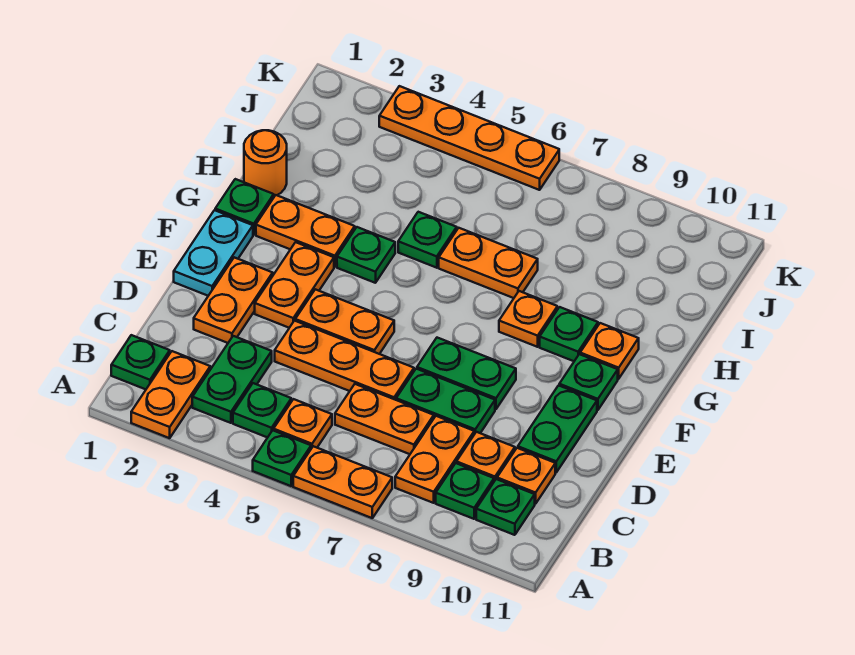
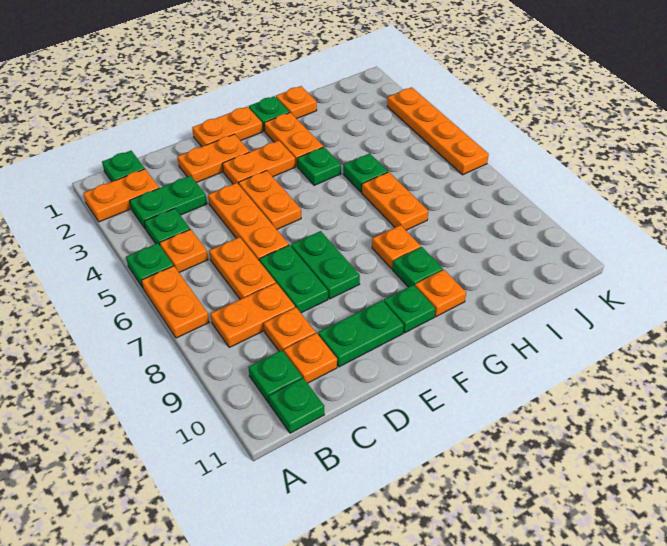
green plate B9 level 1 -> green plate B11 level 1
cyan plate E1:F1 level 1 -> orange plate E1:F1 level 1
orange round brick H1 level 1 -> orange plate H1 level 1

